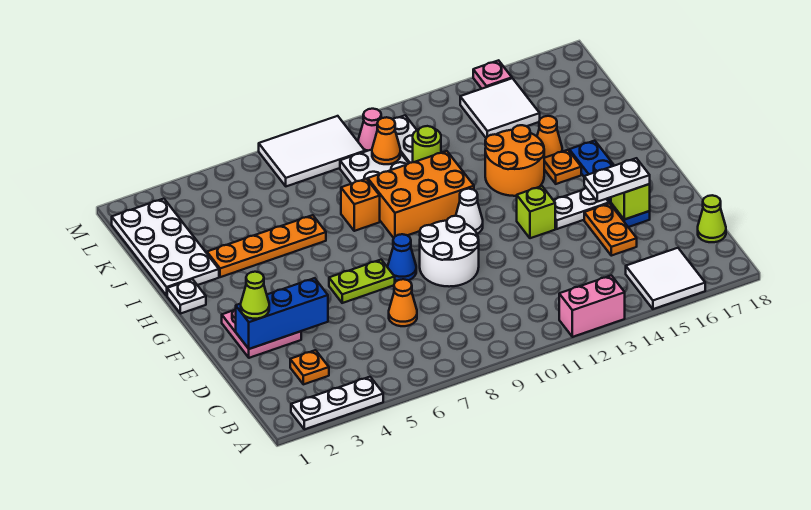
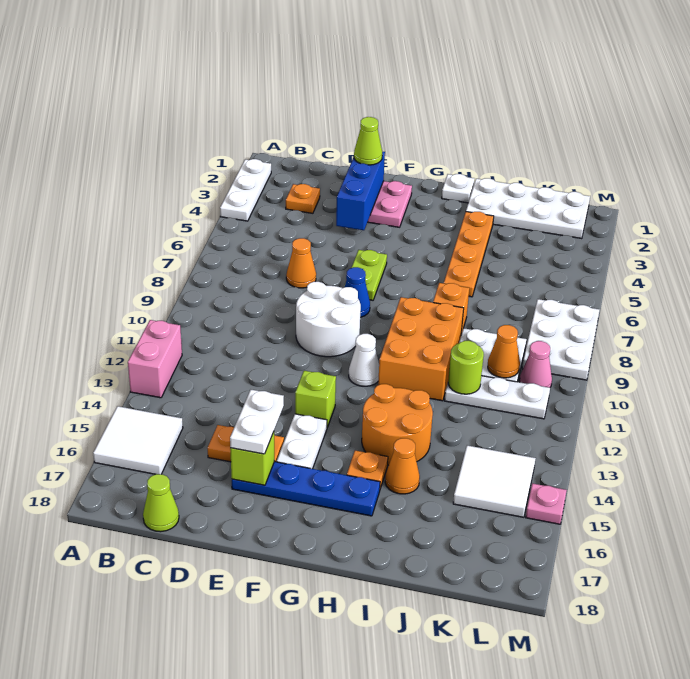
white tile L7:M9 level 1 -> white plate L7:M9 level 1

